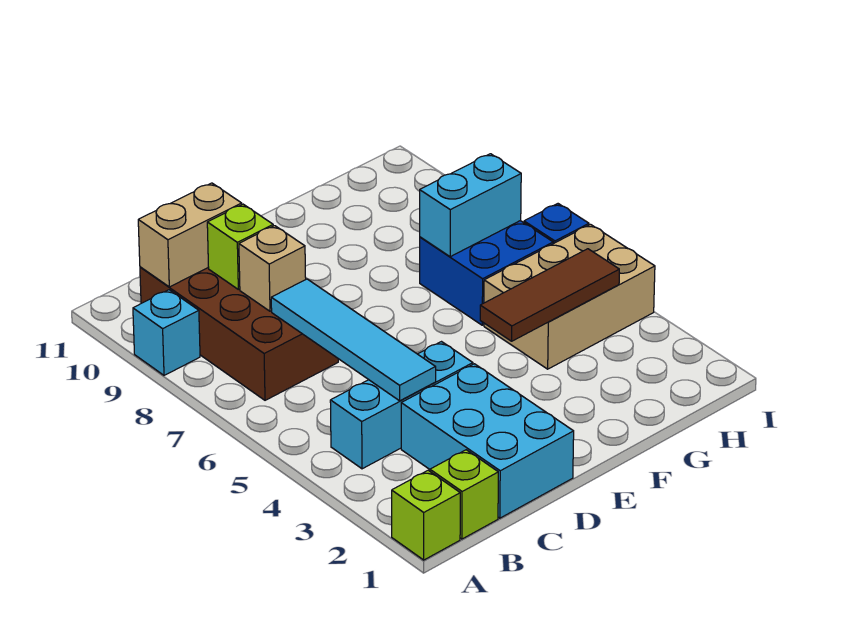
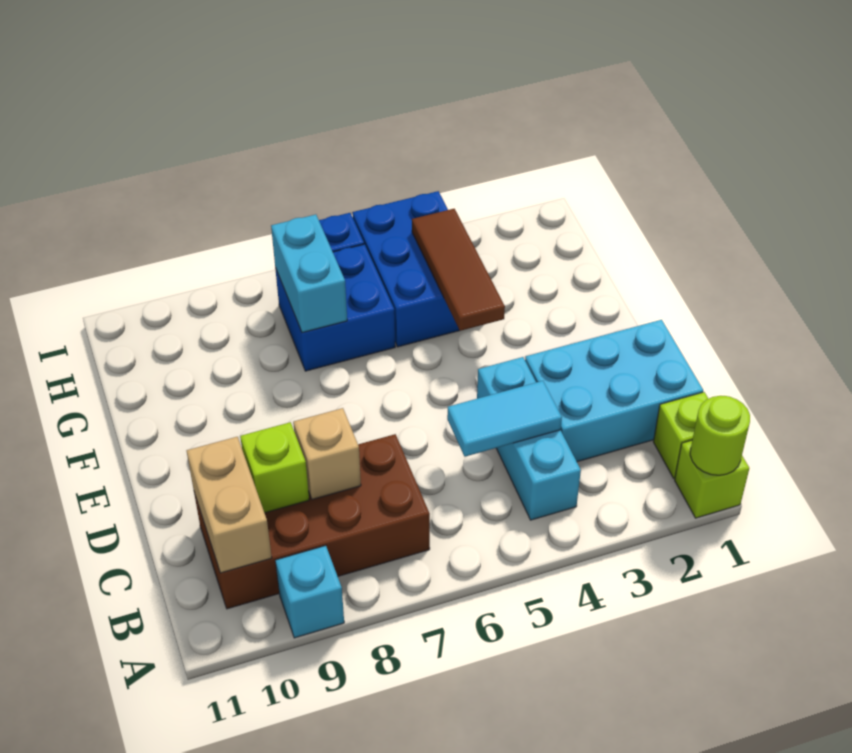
none -> lime round brick A1 level 2
cyan tile C4:C7 level 2 -> cyan tile C4:C5 level 2
tan brick G4:I5 level 1 -> blue brick G4:I5 level 1

